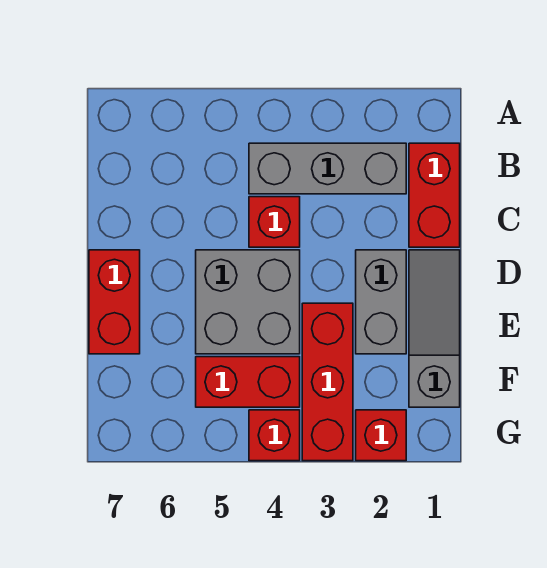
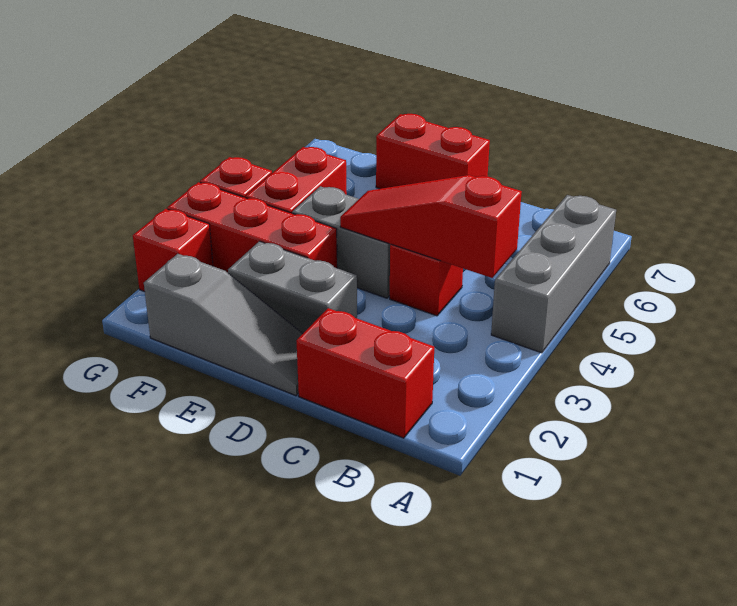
grey brick B2:B4 level 1 -> grey brick A4:A6 level 1
none -> red slope B4:D4 level 2 top B
grey brick D4:E5 level 1 -> grey brick D4:E4 level 1

